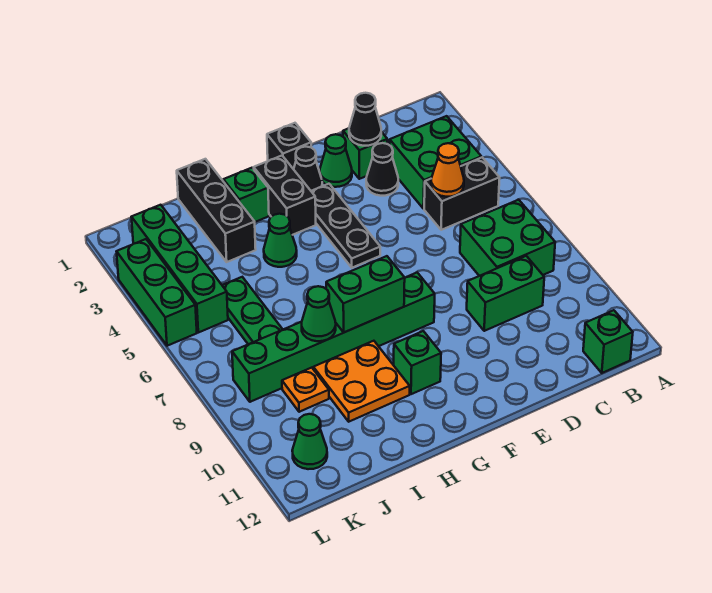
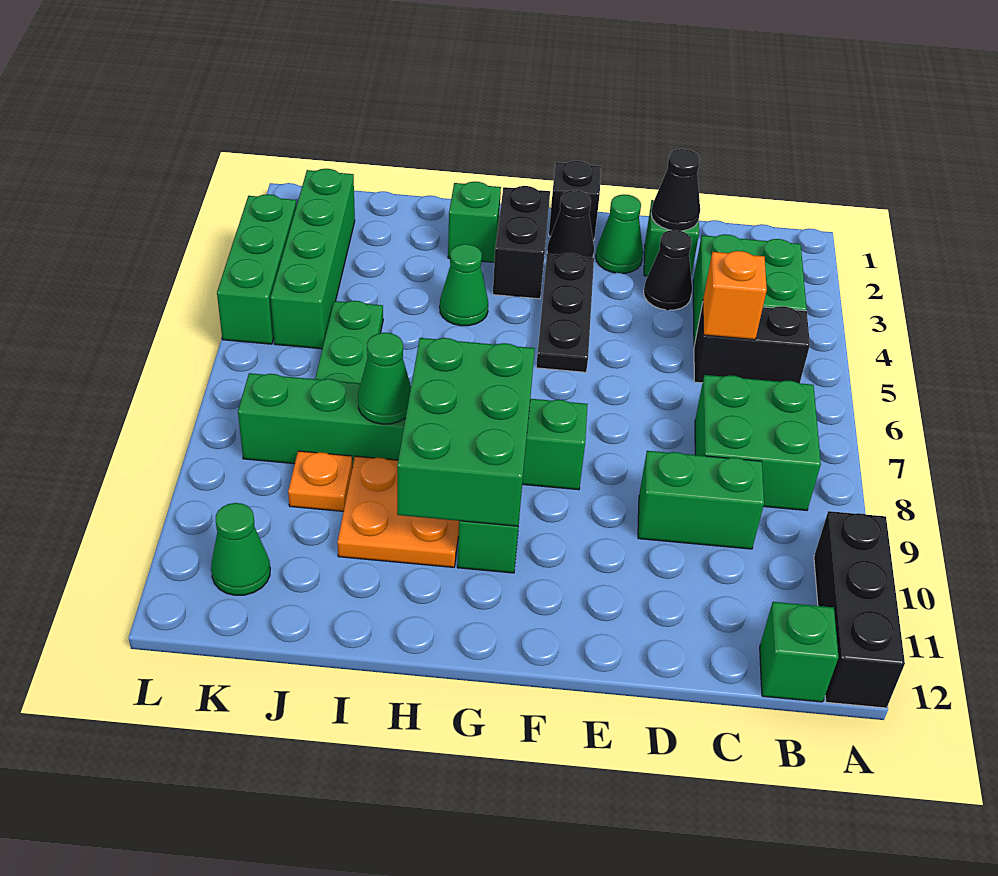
orange cone C5 level 2 -> orange brick C5 level 2
green brick G8:H8 level 2 -> green brick G8:H10 level 2
black brick I1:I3 level 1 -> black brick A10:A12 level 1

